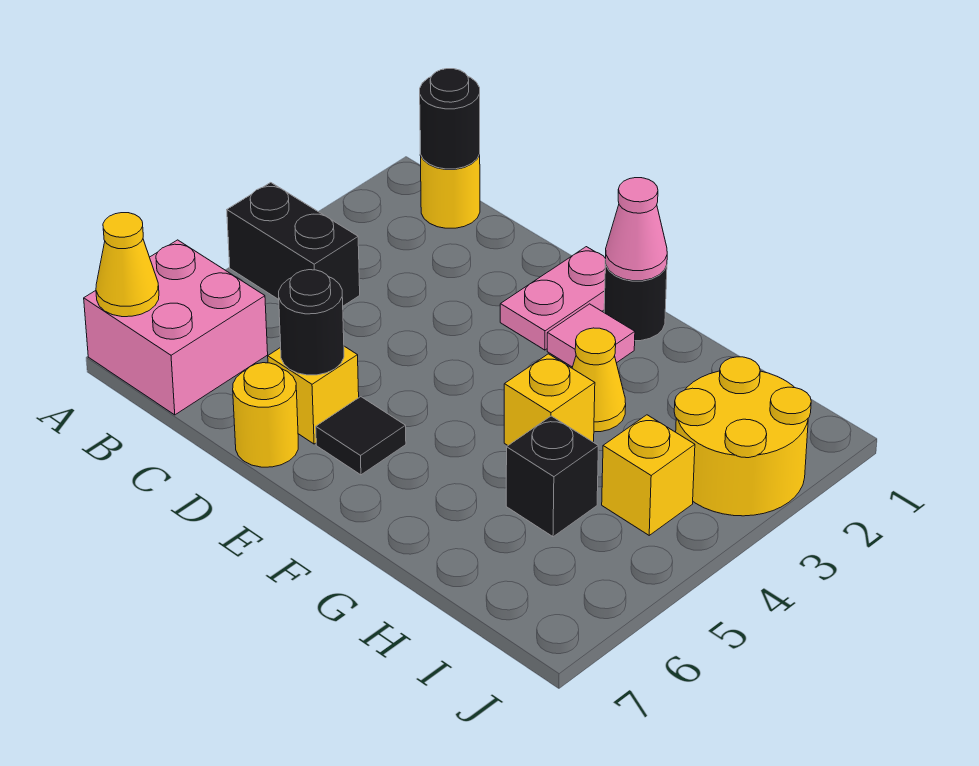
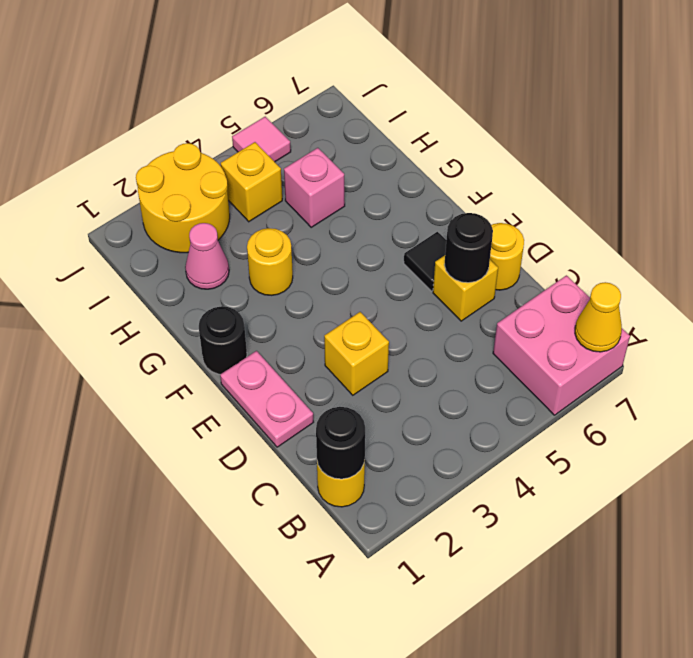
black brick A4:B4 level 1 -> none
pink plate E1:E2 level 1 -> pink plate D1:E1 level 1
pink cone F1 level 2 -> pink cone H2 level 1
pink tile F2 level 1 -> pink tile J5 level 1
yellow cone G3 level 1 -> yellow round brick G3 level 1
yellow brick G4 level 1 -> yellow brick D3 level 1
black brick H5 level 1 -> pink brick H5 level 1

